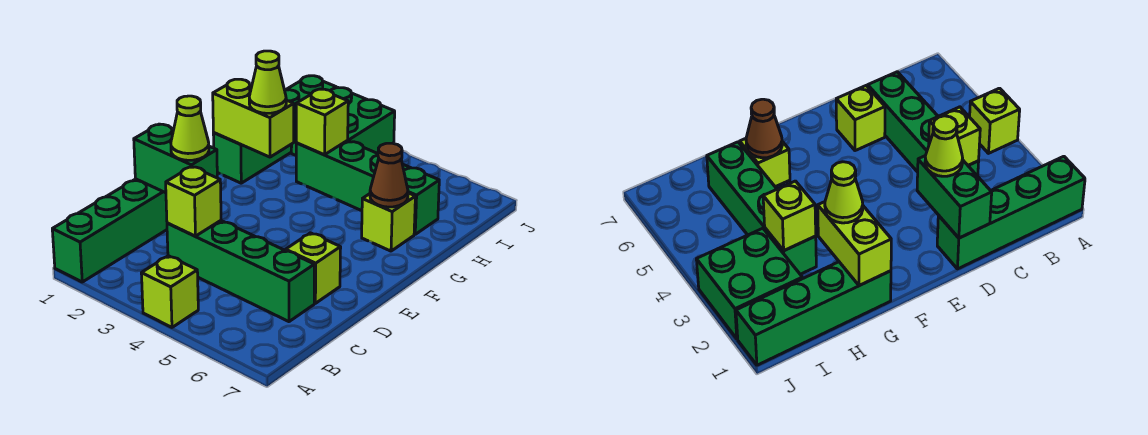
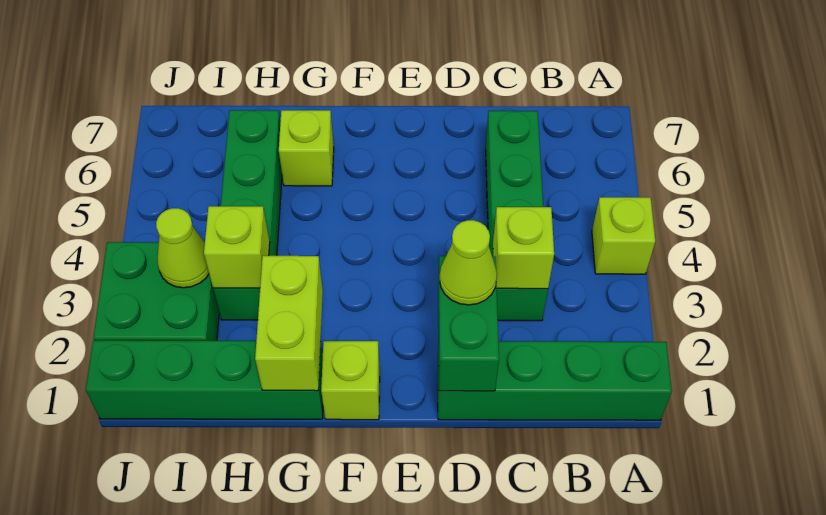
lime brick D6 level 1 -> lime brick F1 level 1
lime cone G2 level 3 -> lime cone I3 level 2
brown cone G6 level 2 -> none

